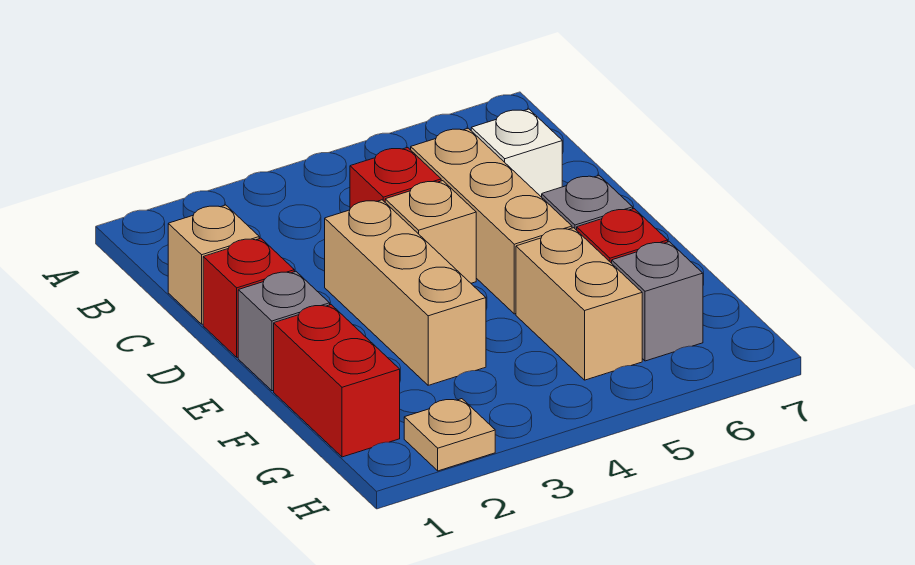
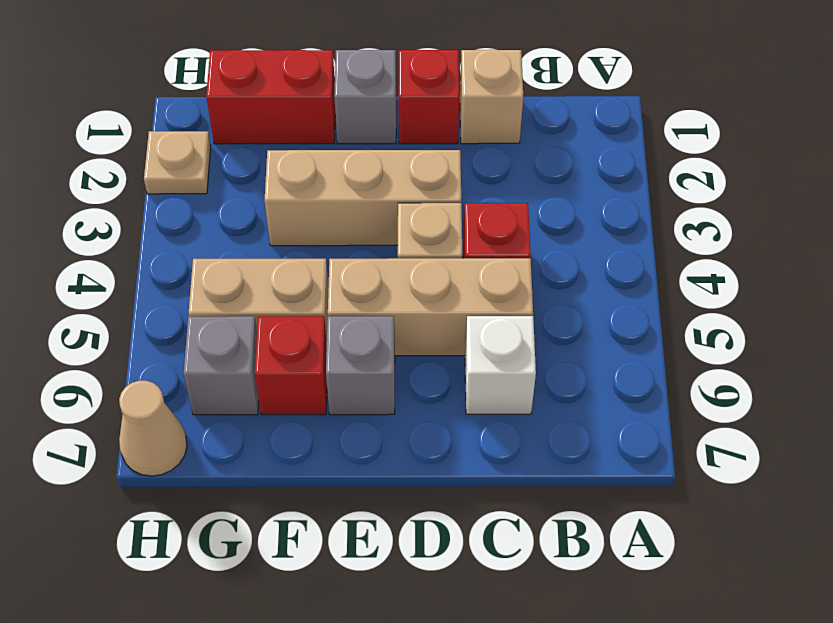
none -> tan cone H7 level 1

